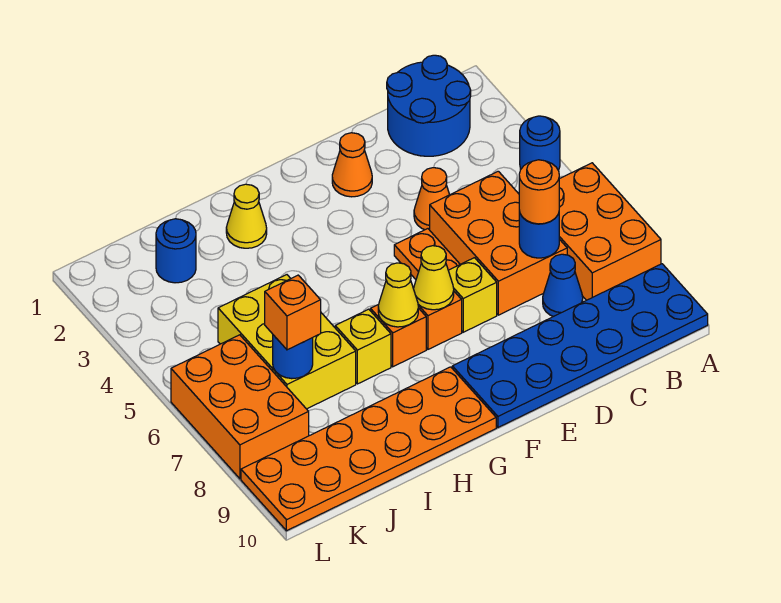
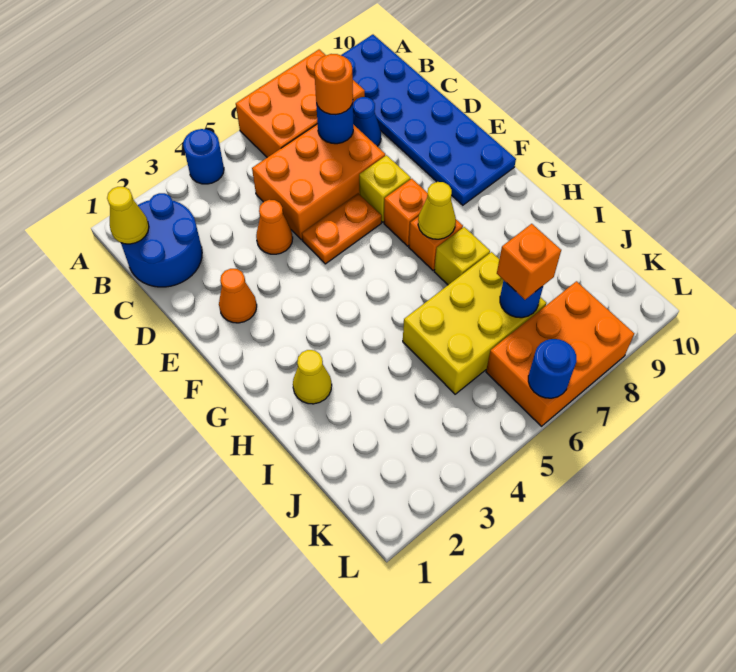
yellow cone F7 level 2 -> yellow cone B1 level 2
orange plate G9:L10 level 1 -> none
blue round brick J2 level 1 -> blue round brick L6 level 2

